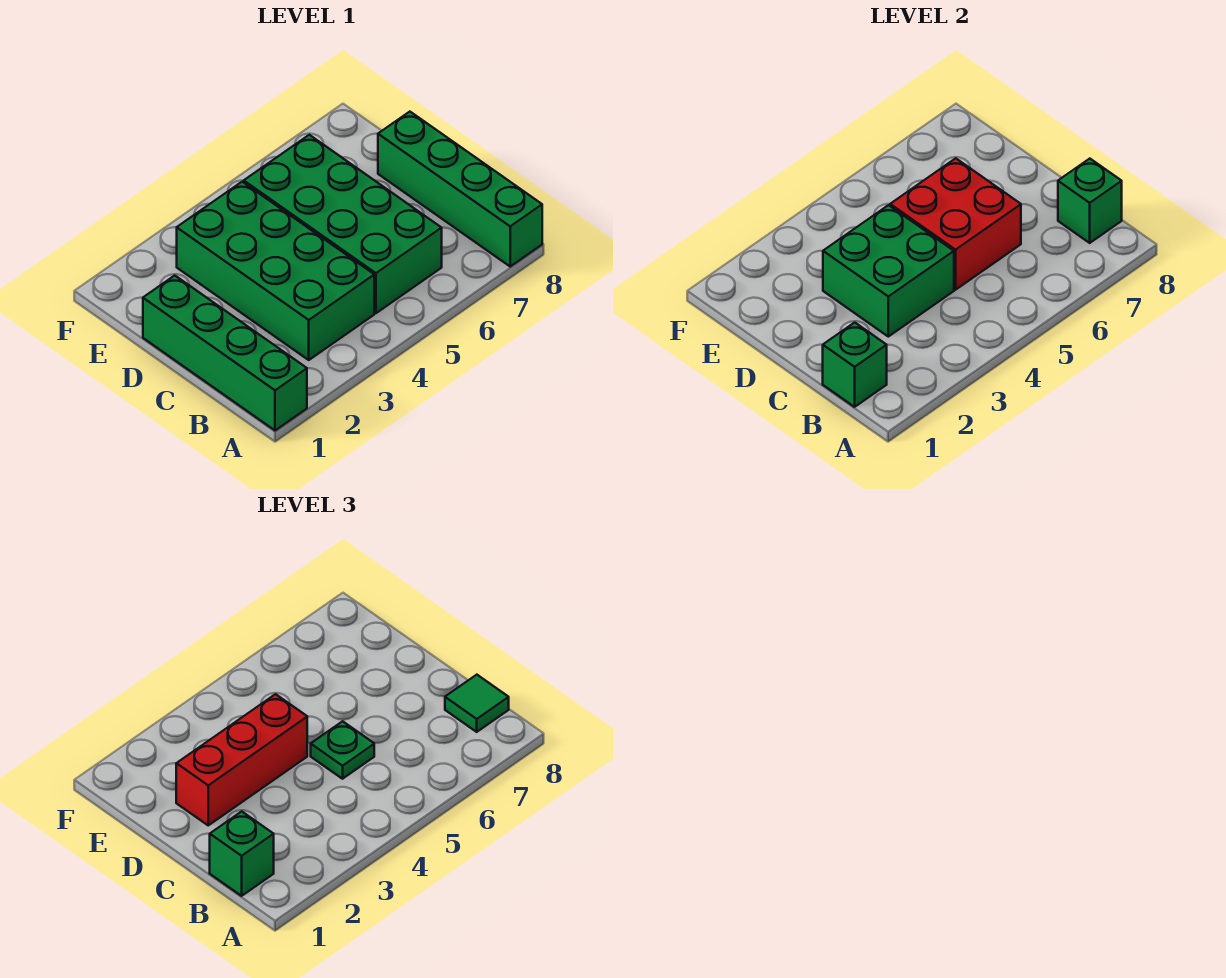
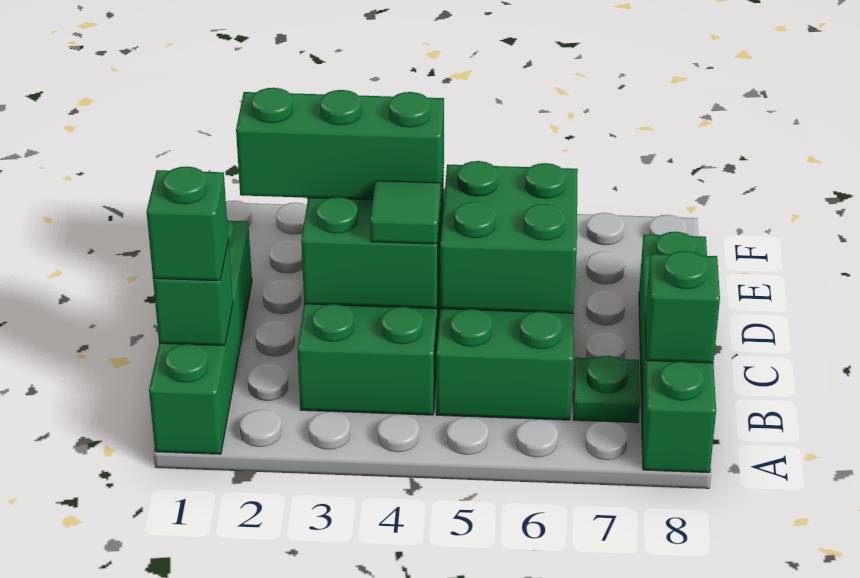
green tile B8 level 3 -> green tile C4 level 3
red brick C5:D6 level 2 -> green brick C5:D6 level 2
green plate C5 level 3 -> green plate B7 level 1
red brick D2:D4 level 3 -> green brick D2:D4 level 3

